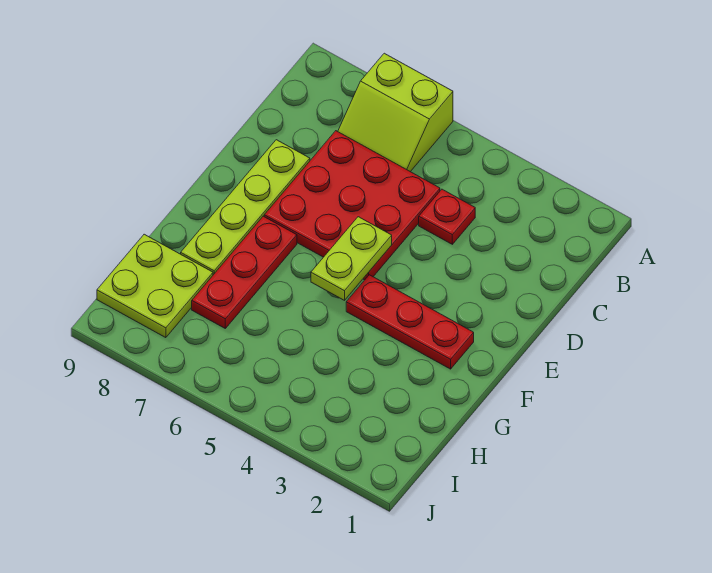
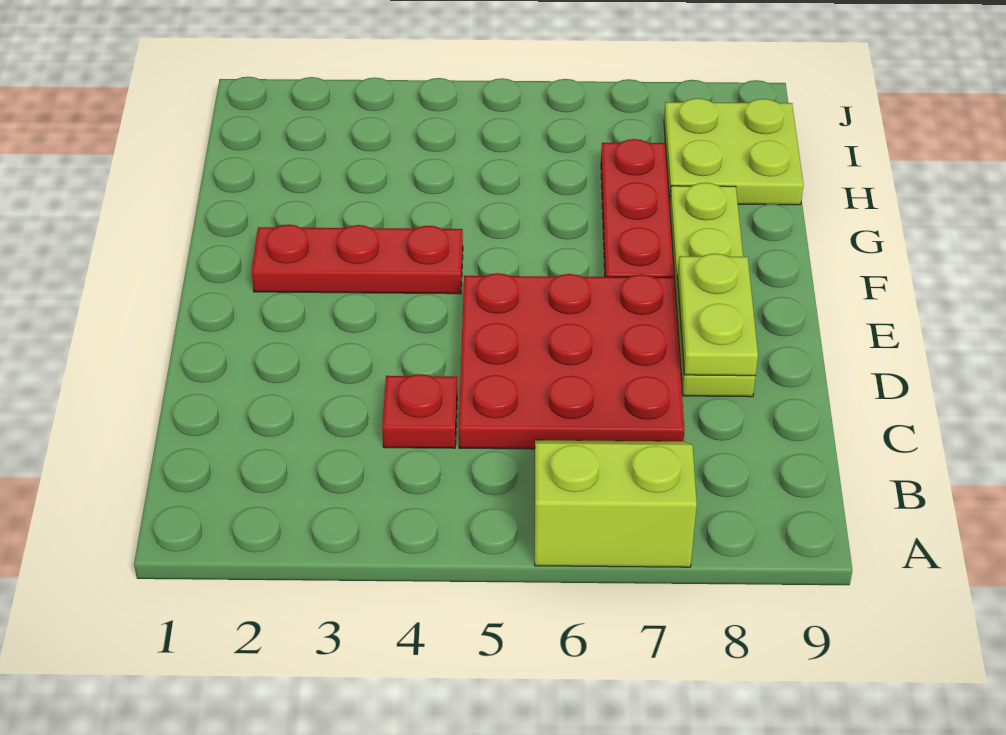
lime plate E5:F5 level 2 -> lime plate D8:E8 level 2

